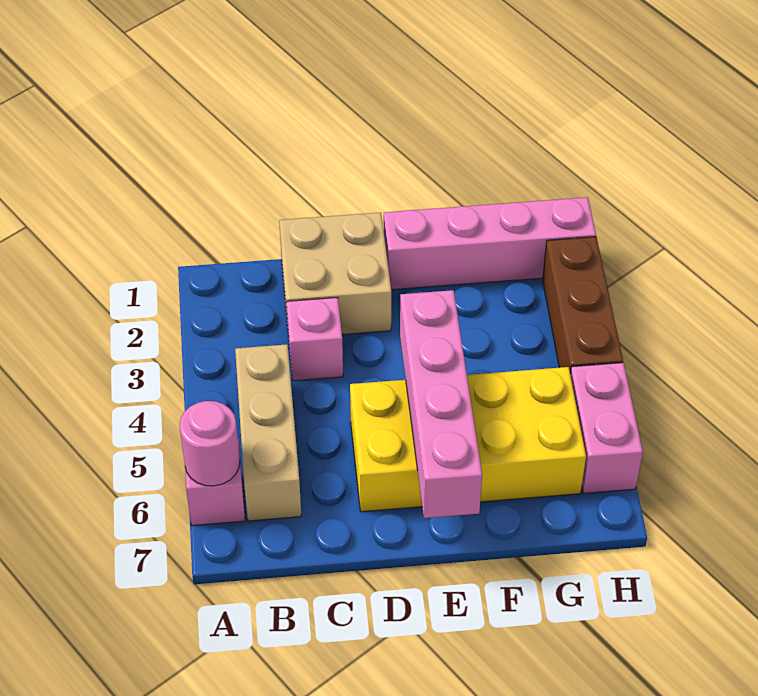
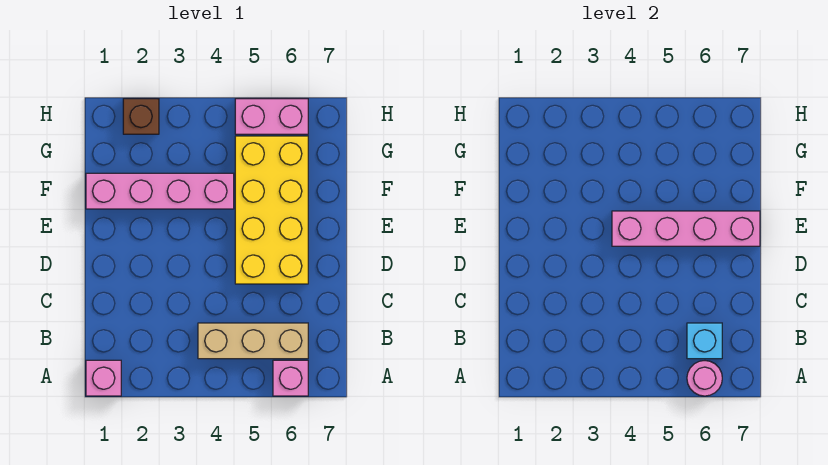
none -> cyan brick B6 level 2
tan brick C1:D2 level 1 -> none
pink brick C3 level 1 -> pink brick A1 level 1
pink brick E1:H1 level 1 -> pink brick F1:F4 level 1
brown brick H2:H4 level 1 -> brown brick H2 level 1

